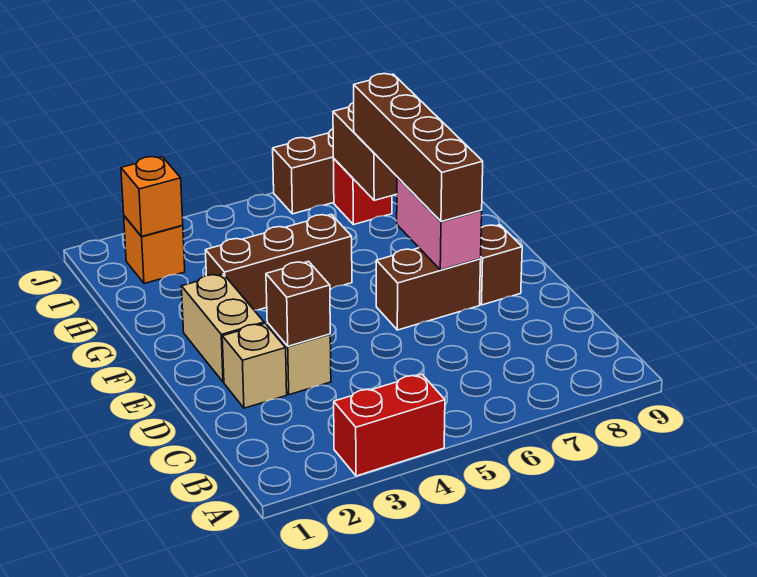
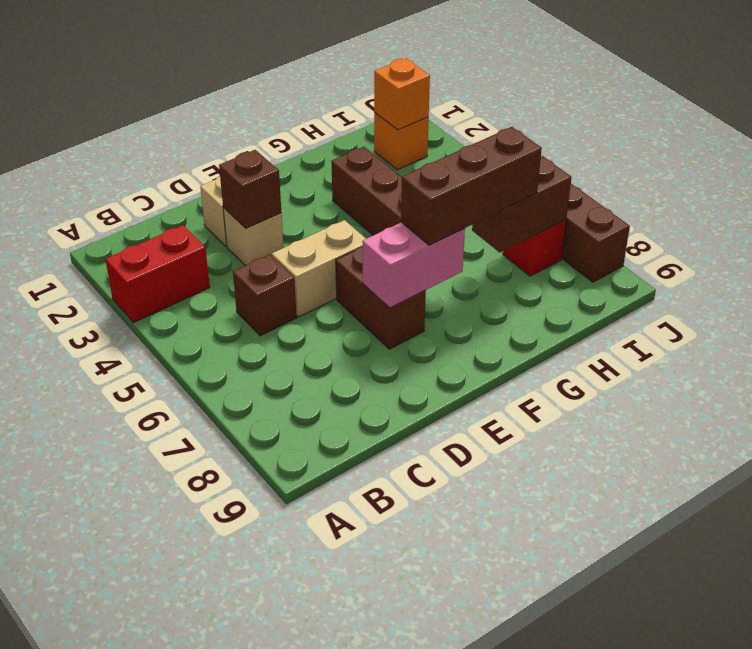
red brick A3:A4 level 1 -> red brick A3:B3 level 1
tan brick E2:F2 level 1 -> tan brick D5:E5 level 1
brown brick E7:H7 level 3 -> brown brick F7:H7 level 3
brown brick E8 level 1 -> brown brick C5 level 1

